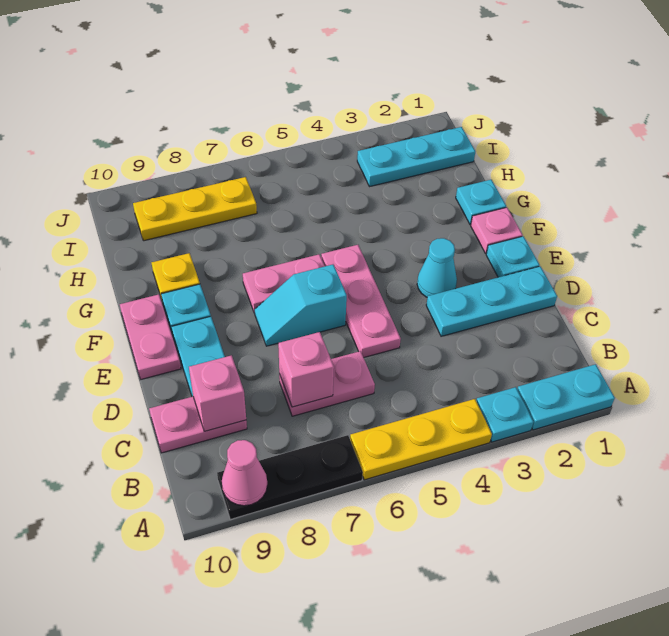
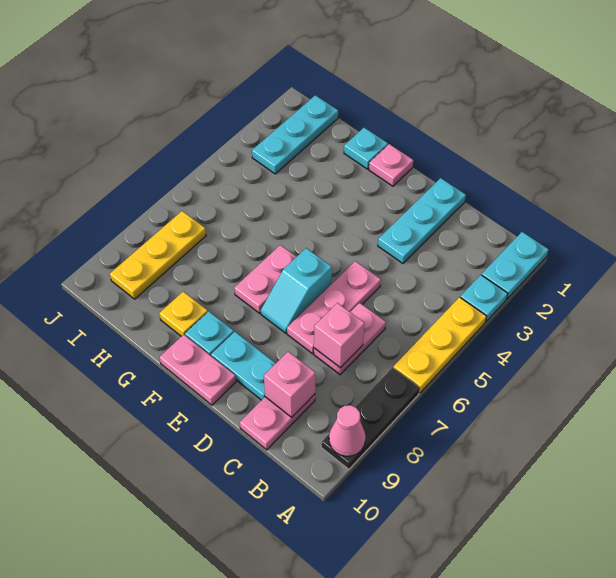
pink plate D5:F5 level 1 -> pink plate D5:D7 level 1
cyan plate E1 level 1 -> none
cyan cone E3 level 1 -> none

